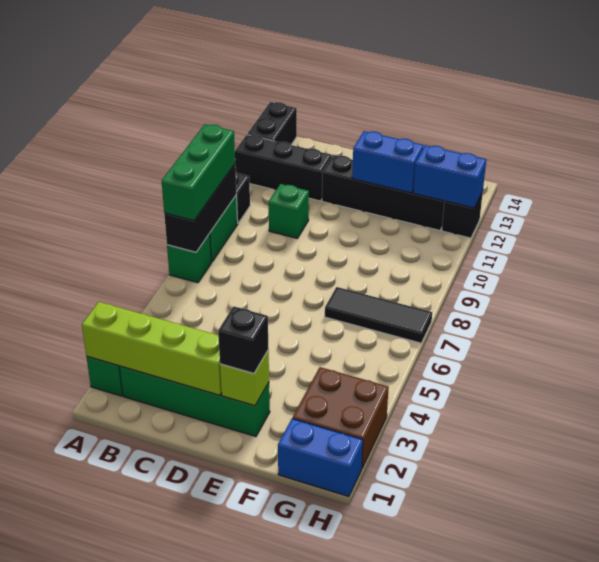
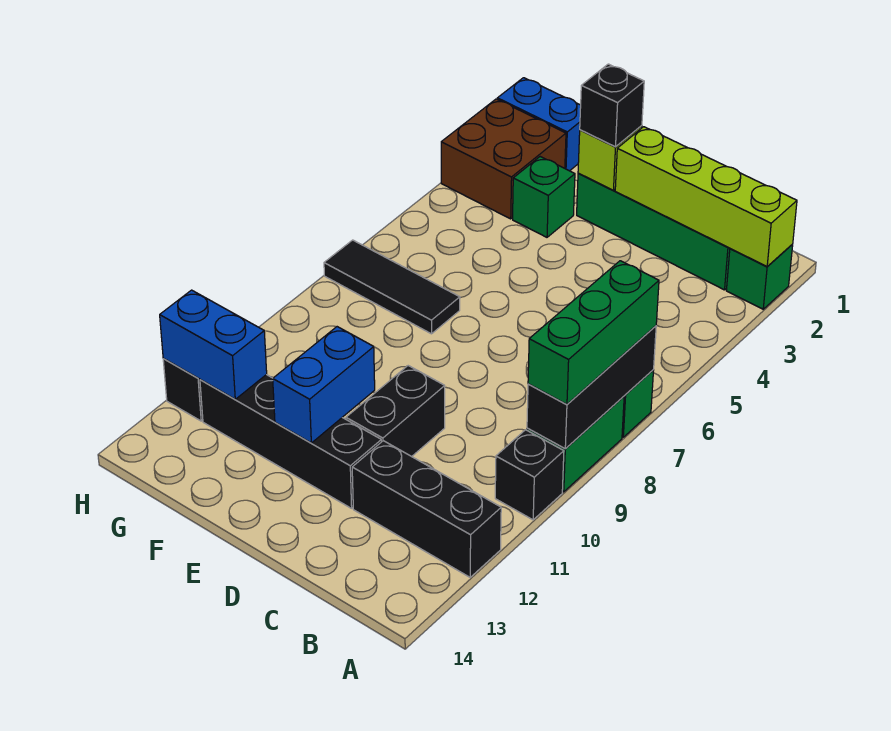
black brick A13:A14 level 1 -> black brick D10:D11 level 1
green brick C10 level 1 -> green brick F3 level 1
blue brick E12:F12 level 2 -> blue brick E11:E12 level 2

